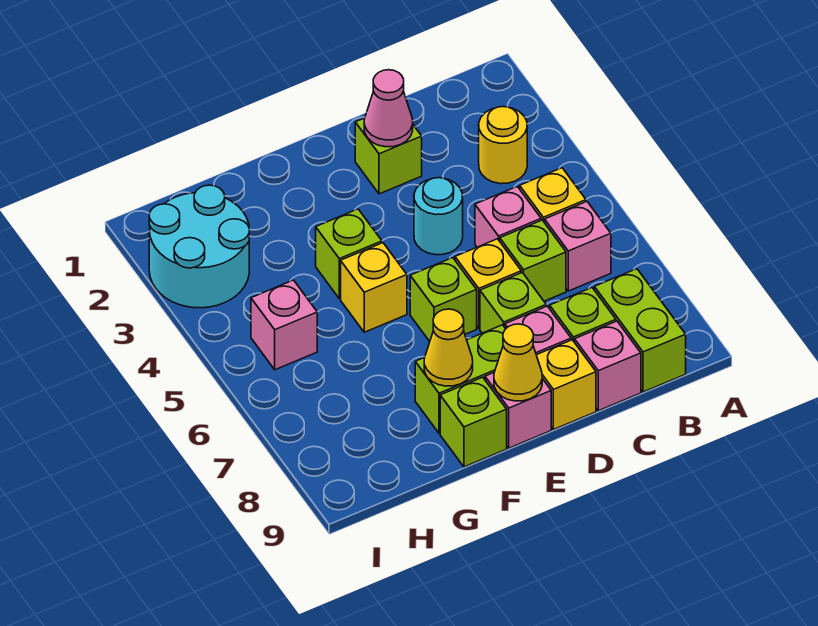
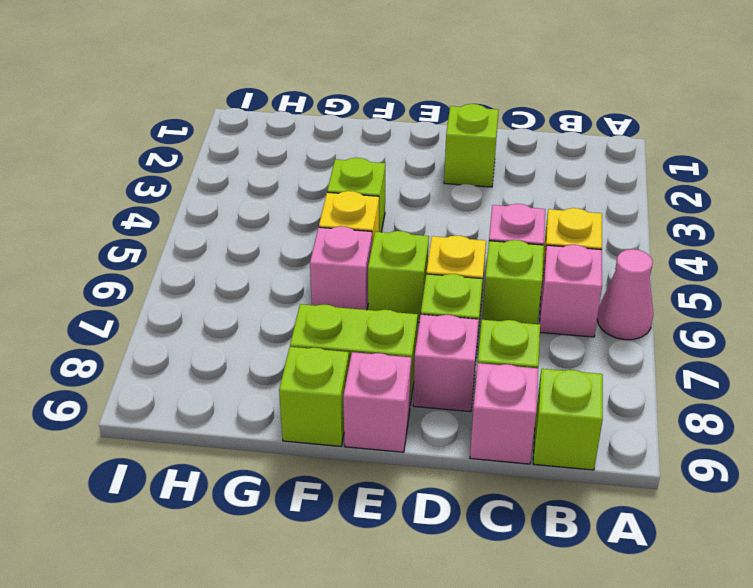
yellow round brick B3 level 1 -> none
lime brick B8:B9 level 1 -> lime brick B9 level 1
pink cone D2 level 2 -> pink cone A6 level 1
cyan round brick D4 level 1 -> none
yellow brick D9 level 1 -> none
yellow cone E9 level 2 -> none
yellow cone F8 level 2 -> none
cyan round brick H2:I3 level 1 -> none
pink brick H5 level 1 -> pink brick F6 level 1

